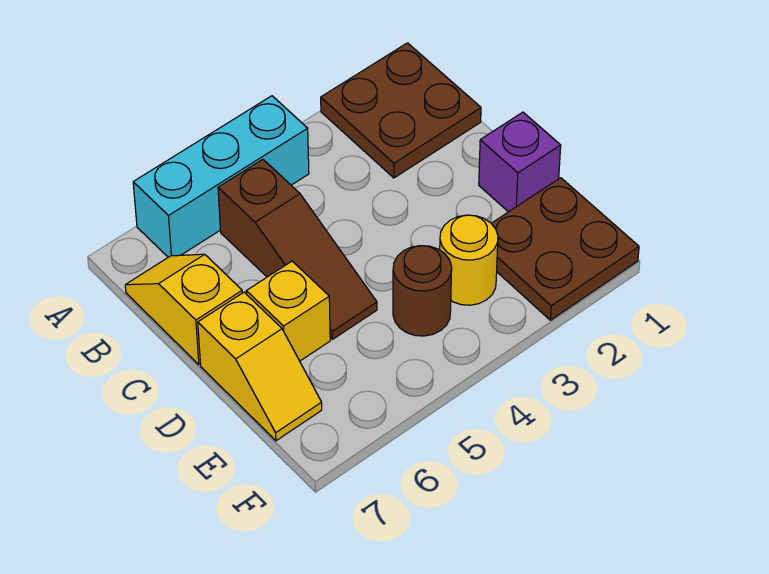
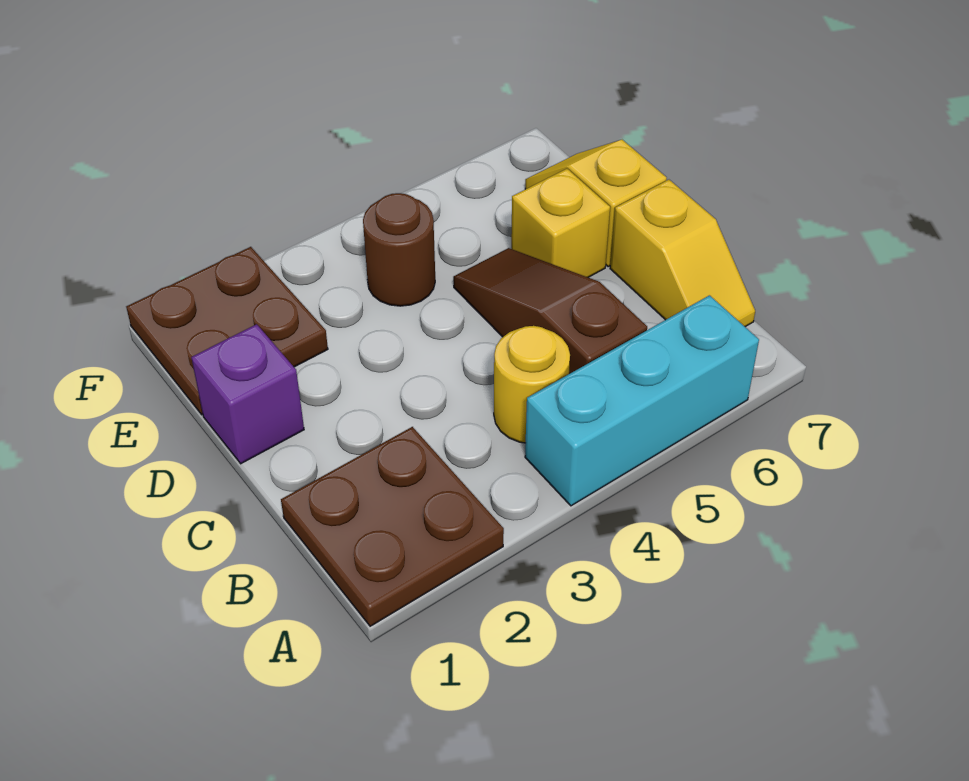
yellow round brick E3 level 1 -> yellow round brick B4 level 1

